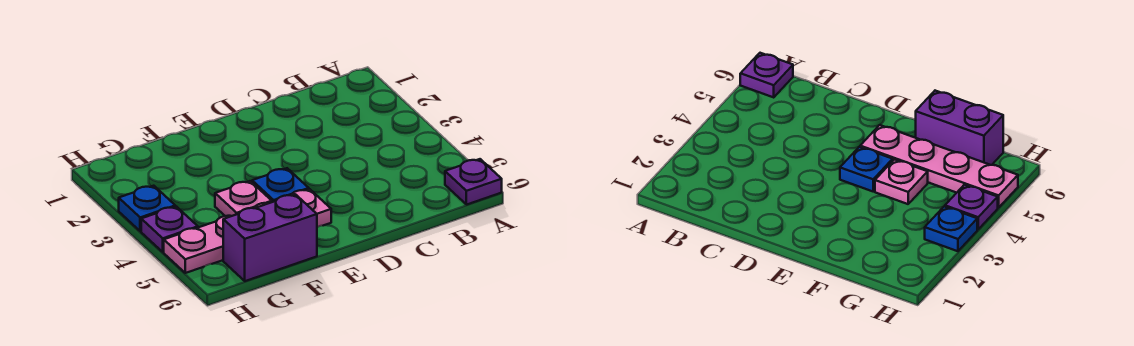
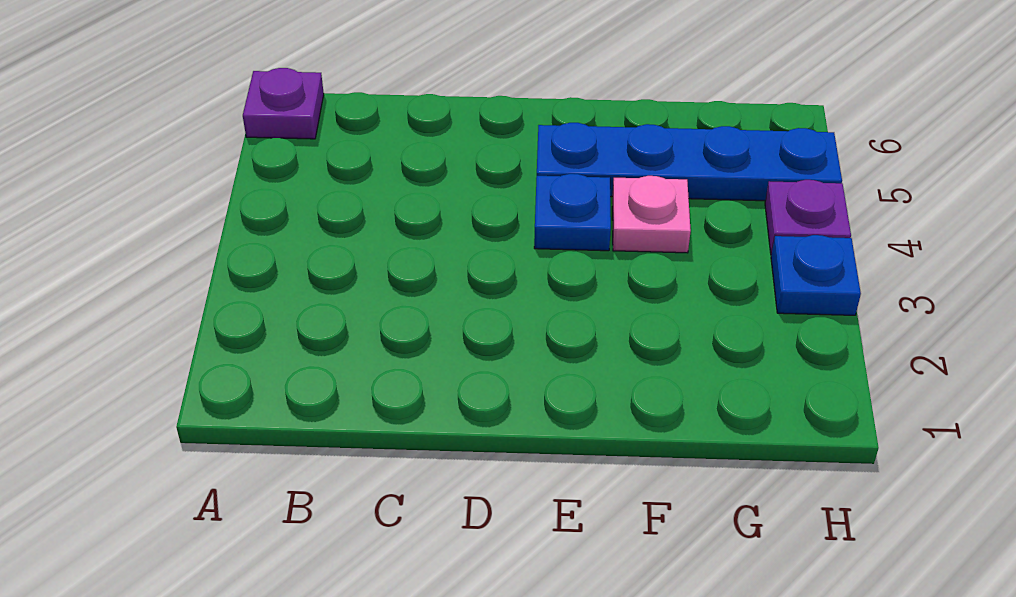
pink plate E5:H5 level 1 -> blue plate E5:H5 level 1
purple brick F6:G6 level 1 -> none

